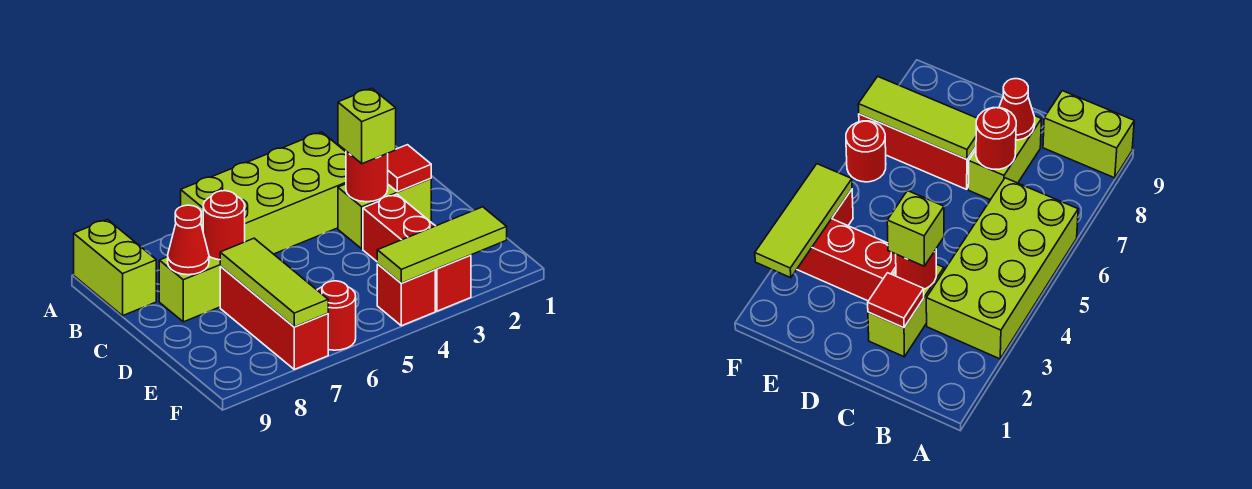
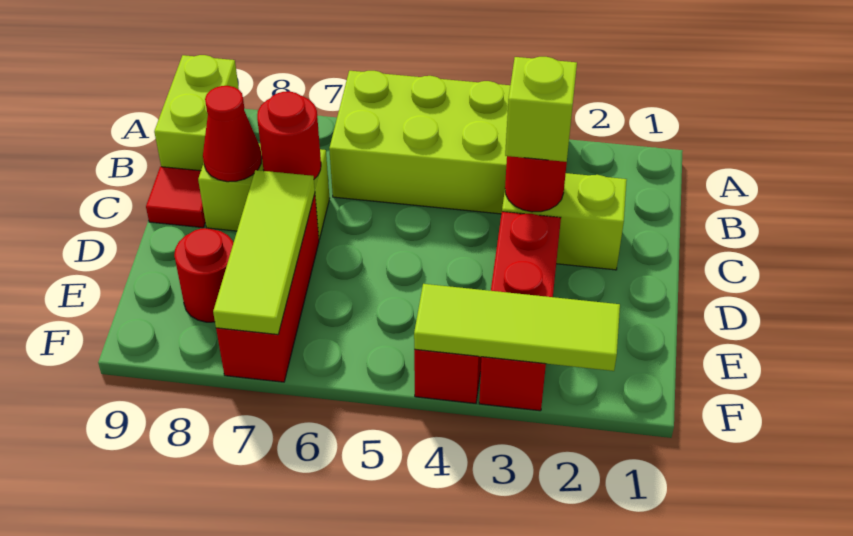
red tile C2 level 2 -> red tile C9 level 1
red round brick F6 level 1 -> red round brick E8 level 1

